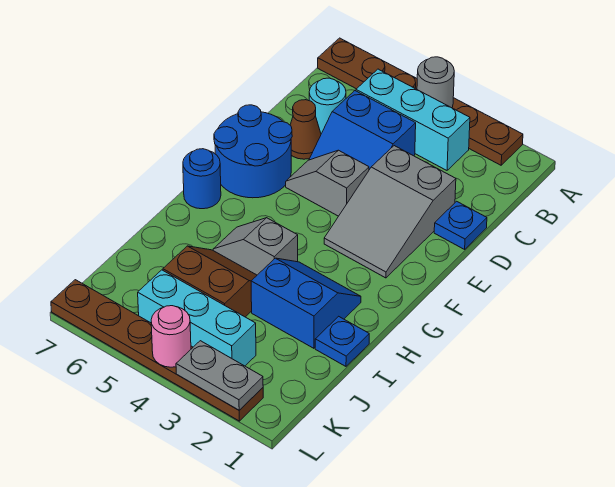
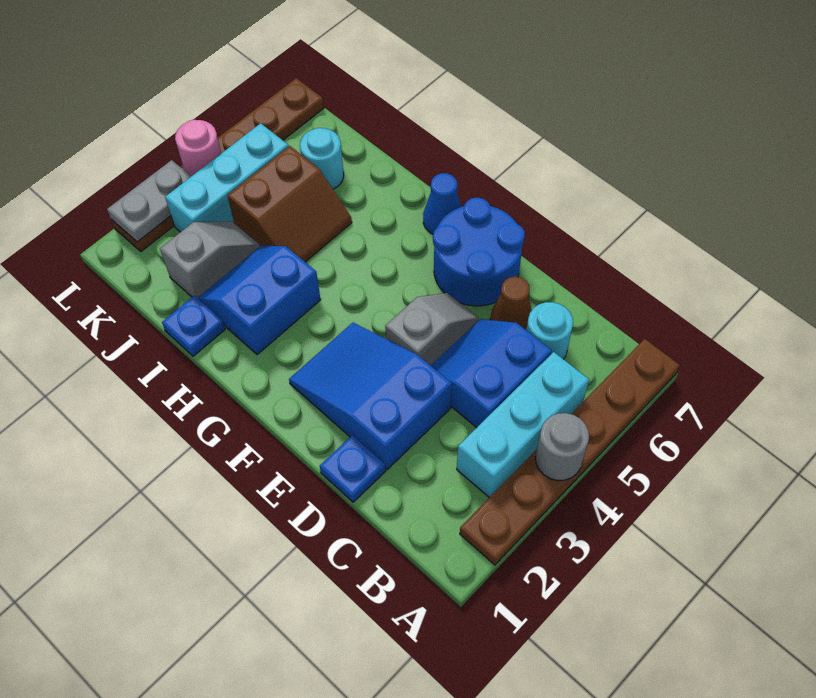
grey slope D2:F3 level 1 top D -> blue slope D2:F3 level 1 top D
blue round brick G7 level 1 -> blue cone G7 level 1
blue slope H2:I3 level 1 top I -> blue slope H2:I3 level 1 top H
grey slope H4:H5 level 1 top 4 -> grey slope J2:J3 level 1 top 2
none -> cyan round brick J6 level 1

